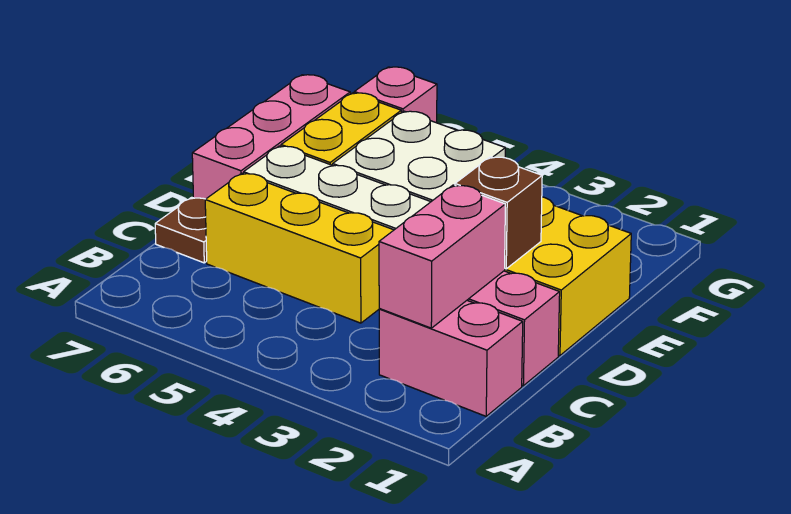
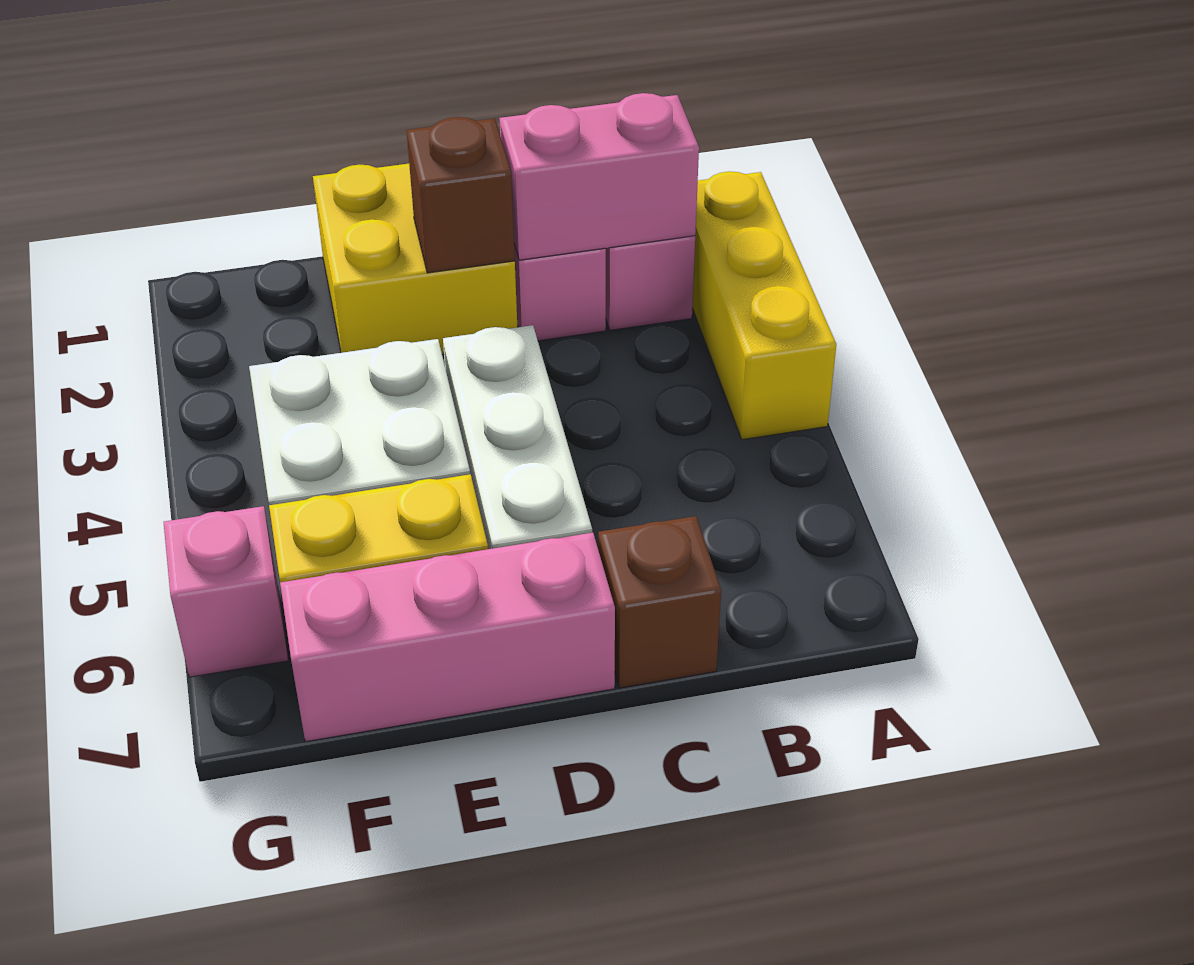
yellow brick C4:C6 level 1 -> yellow brick A2:A4 level 1
brown plate C7 level 1 -> brown brick C7 level 1

